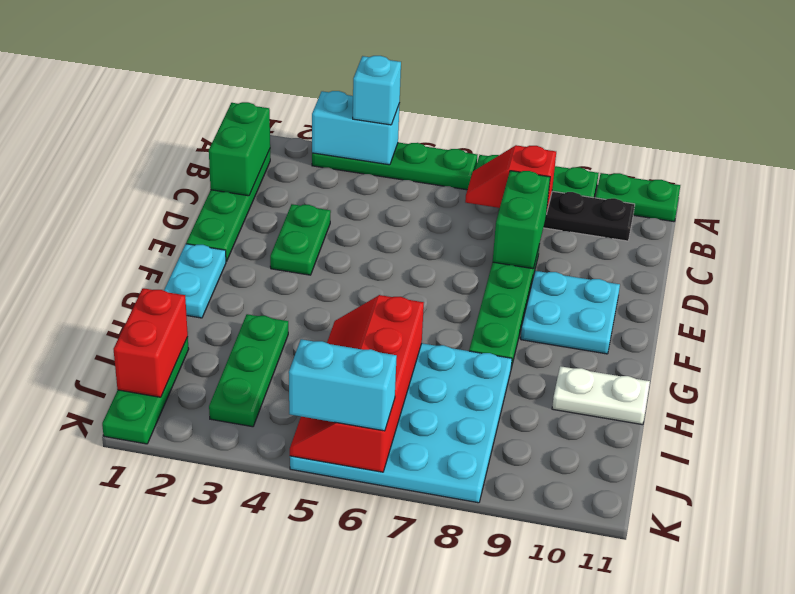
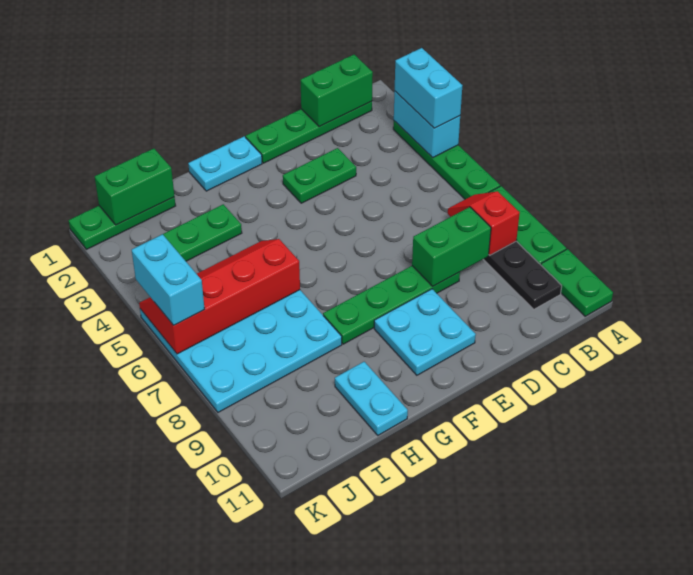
cyan brick A4 level 3 -> cyan brick A3:A4 level 3
white plate H10:H11 level 1 -> cyan plate H10:H11 level 1
red brick I1:J1 level 2 -> green brick I1:J1 level 2

